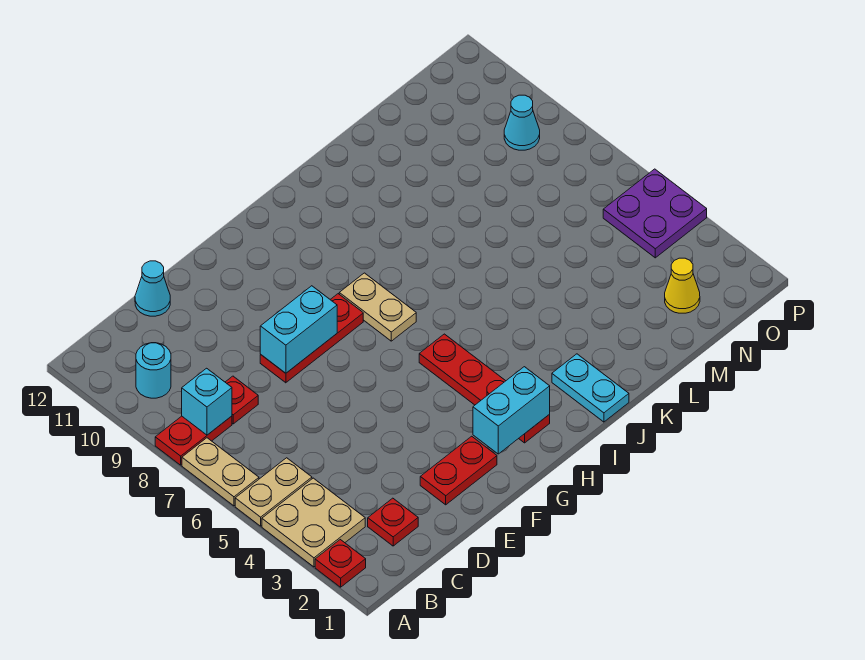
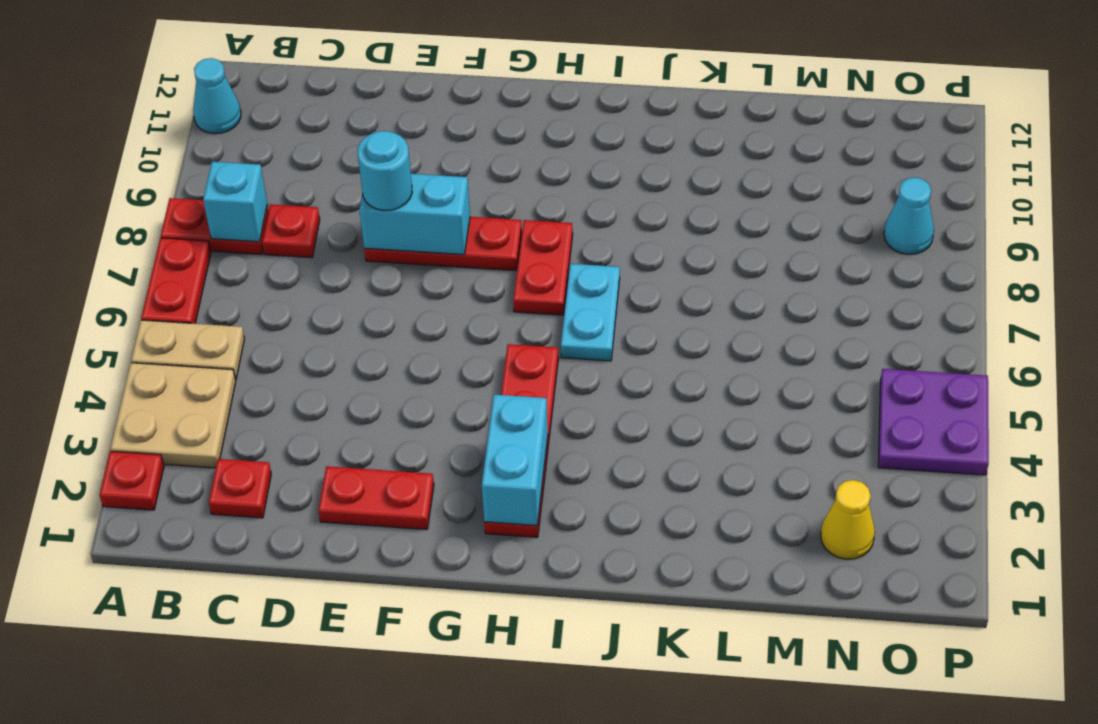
tan plate A6:A7 level 1 -> red plate A6:A7 level 1
cyan round brick B10 level 1 -> cyan round brick E8 level 3
cyan cone D12 level 1 -> cyan cone A11 level 1
cyan brick G2:H2 level 2 -> cyan brick H2:H3 level 2
tan plate H7:H8 level 1 -> red plate H7:H8 level 1
cyan plate J1:J2 level 1 -> cyan plate I6:I7 level 1

